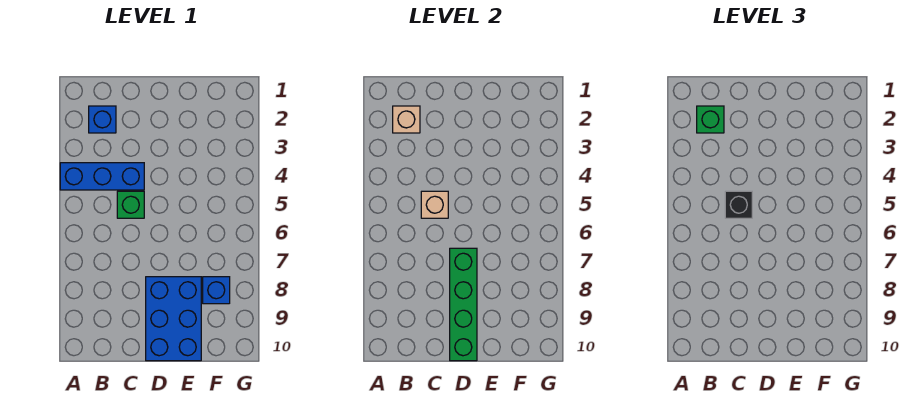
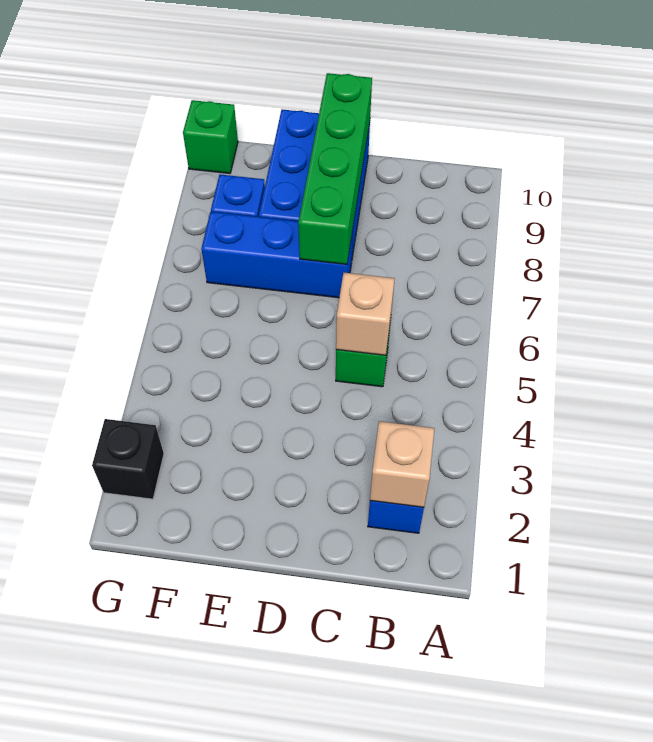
blue brick A4:C4 level 1 -> blue brick D7:F7 level 1
green brick B2 level 3 -> green brick G10 level 1
black brick C5 level 3 -> black brick G2 level 1

